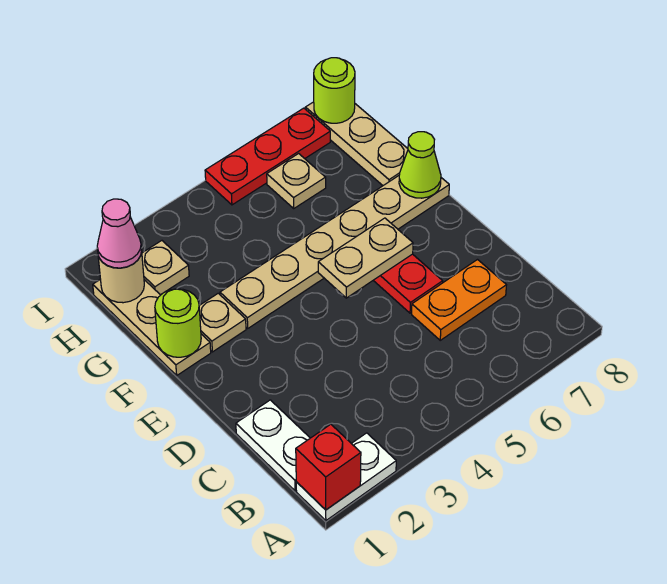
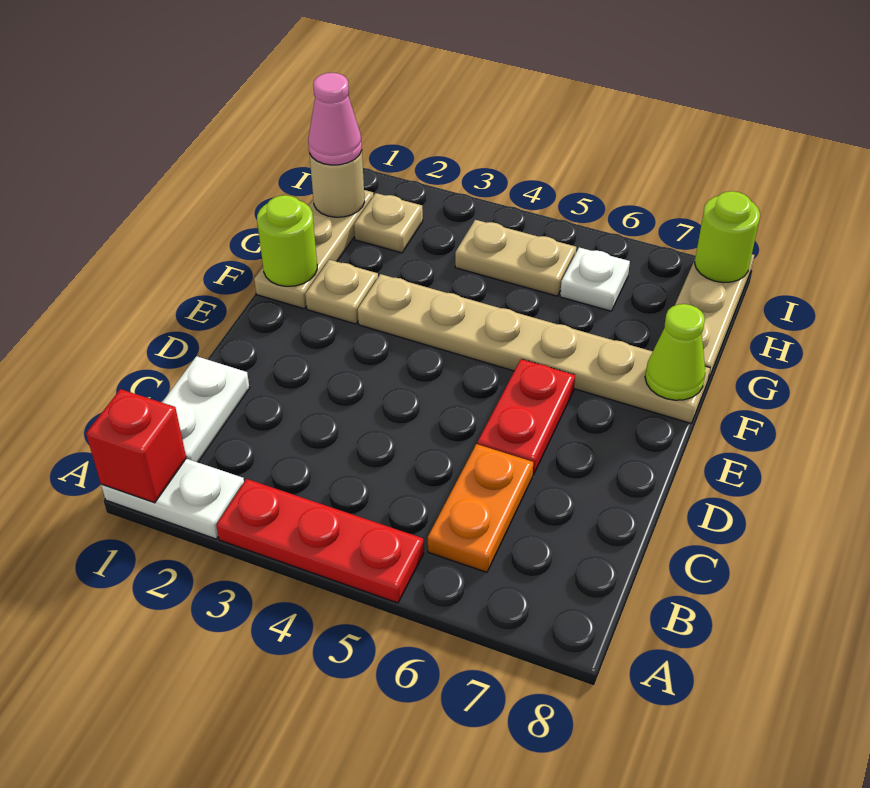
orange plate C6:C7 level 1 -> orange plate B6:C6 level 1
tan plate E5:E6 level 2 -> tan plate H4:H5 level 1
tan plate H6 level 1 -> white plate H6 level 1
red plate I5:I7 level 1 -> red plate A3:A5 level 1

